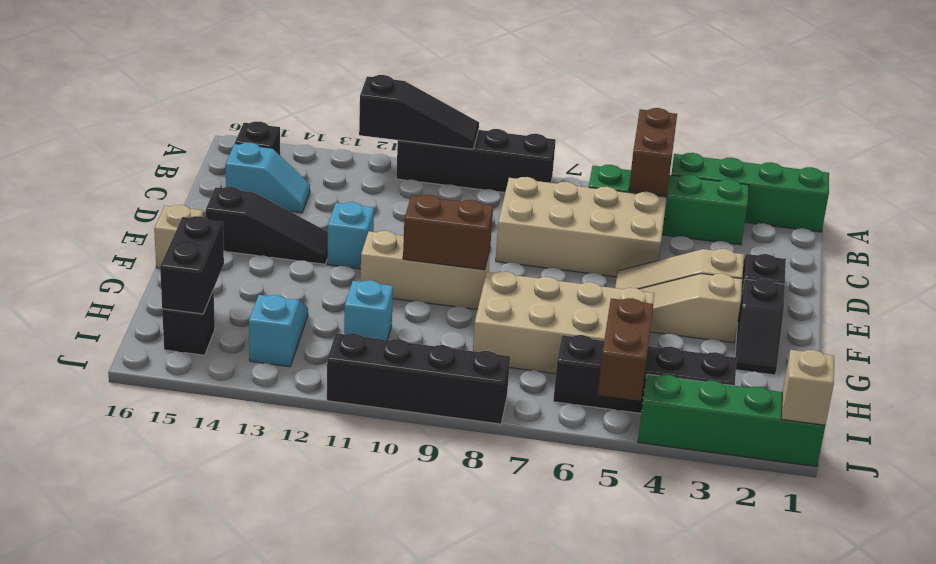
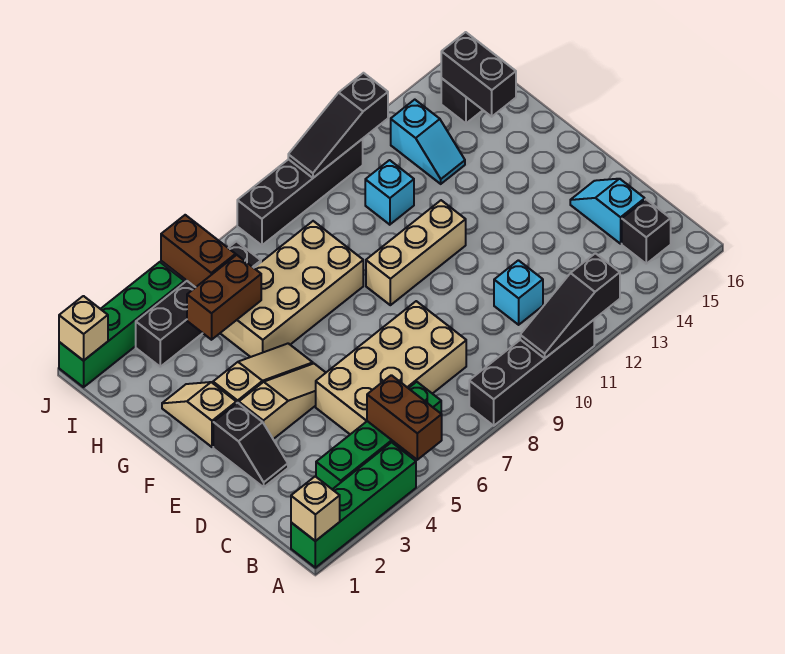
cyan slope C14:C15 level 1 top 15 -> cyan slope C15:D15 level 1 top C
cyan brick E12 level 1 -> cyan brick C11 level 1
black slope E13:E15 level 1 top 15 -> black slope J10:J12 level 2 top 12
black slope F2:G2 level 1 top F -> tan slope F2:G2 level 1 top F
brown brick F9:F10 level 2 -> brown brick H4:H5 level 2
tan brick F16 level 1 -> tan brick A1 level 2

